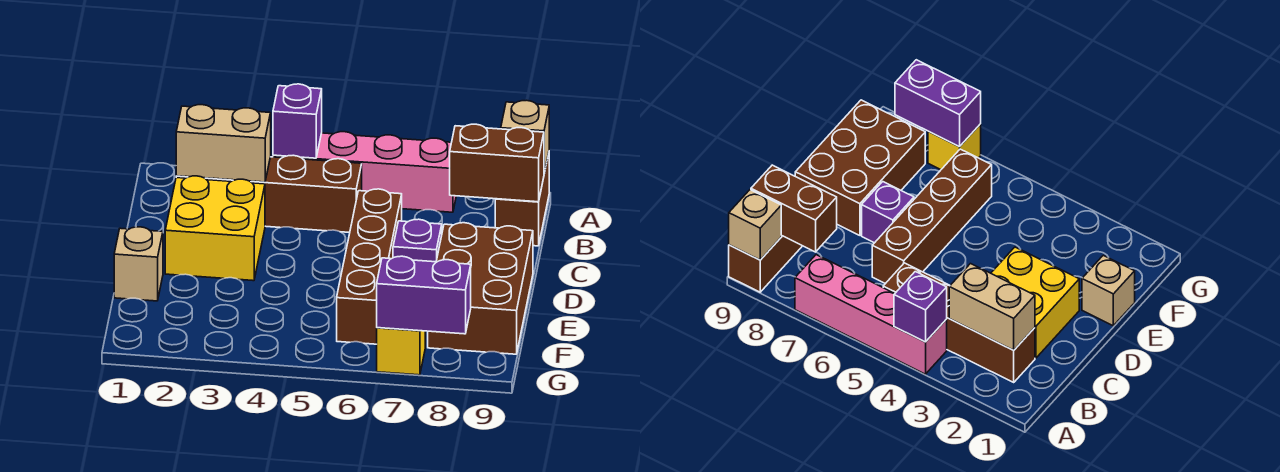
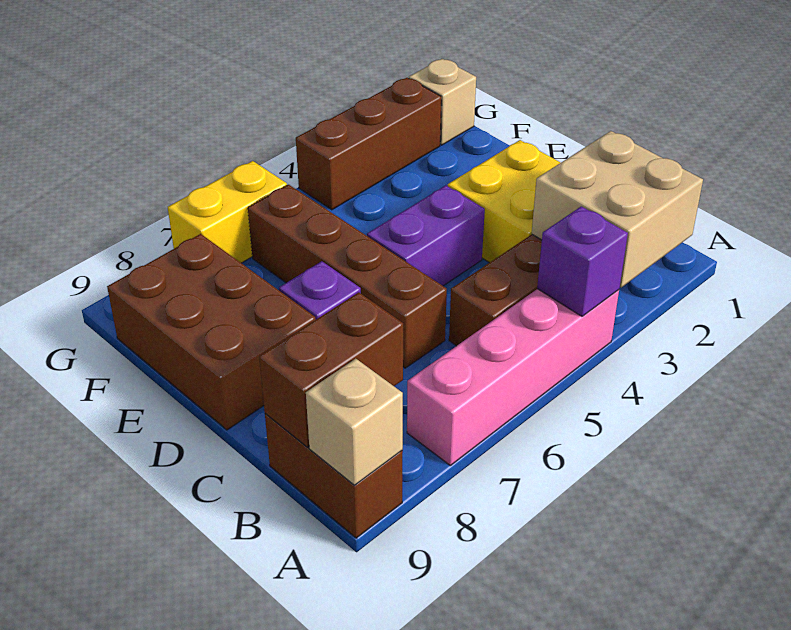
tan brick B2:B3 level 2 -> tan brick A2:B3 level 2
tan brick E1 level 1 -> tan brick G1 level 1
none -> brown brick G2:G4 level 1
yellow brick G7 level 1 -> yellow brick G6:G7 level 1
purple brick G7:G8 level 2 -> purple brick D4:D5 level 1

